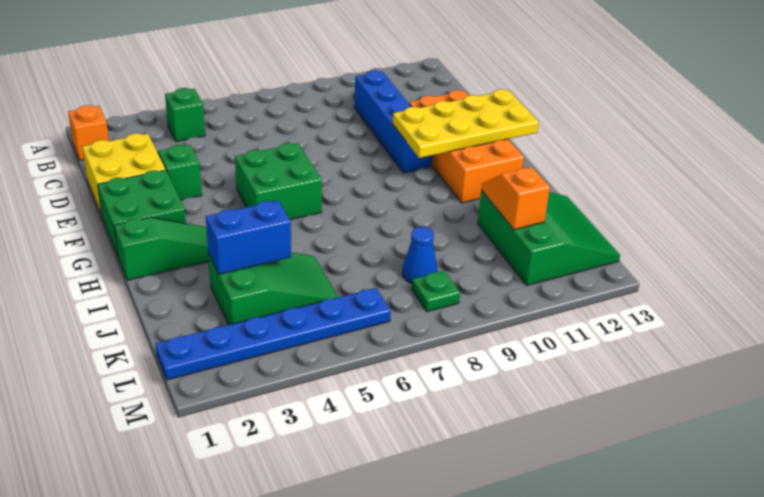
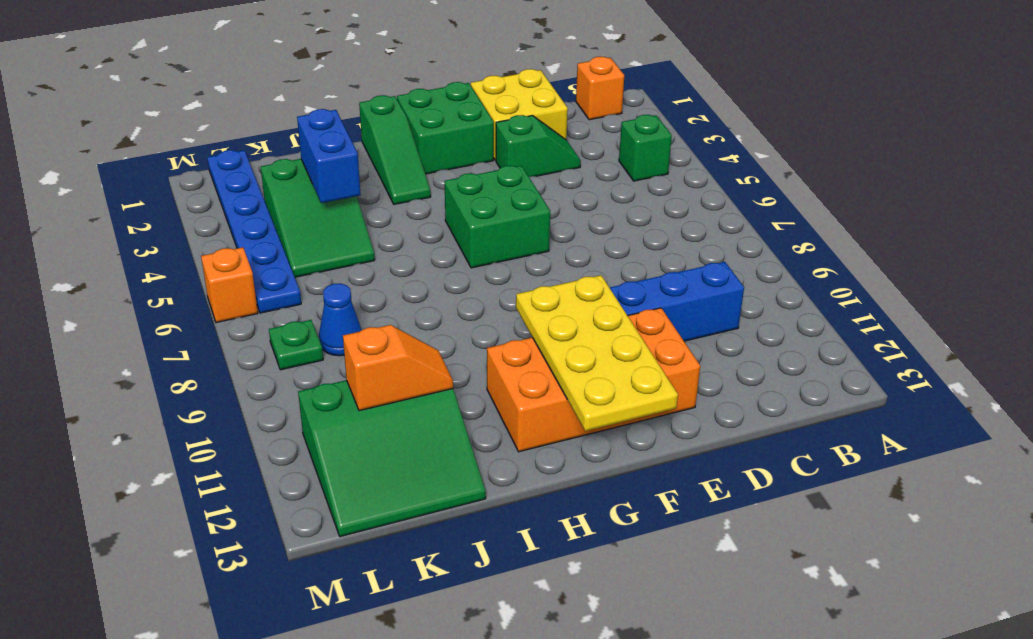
none -> orange brick M6 level 1

